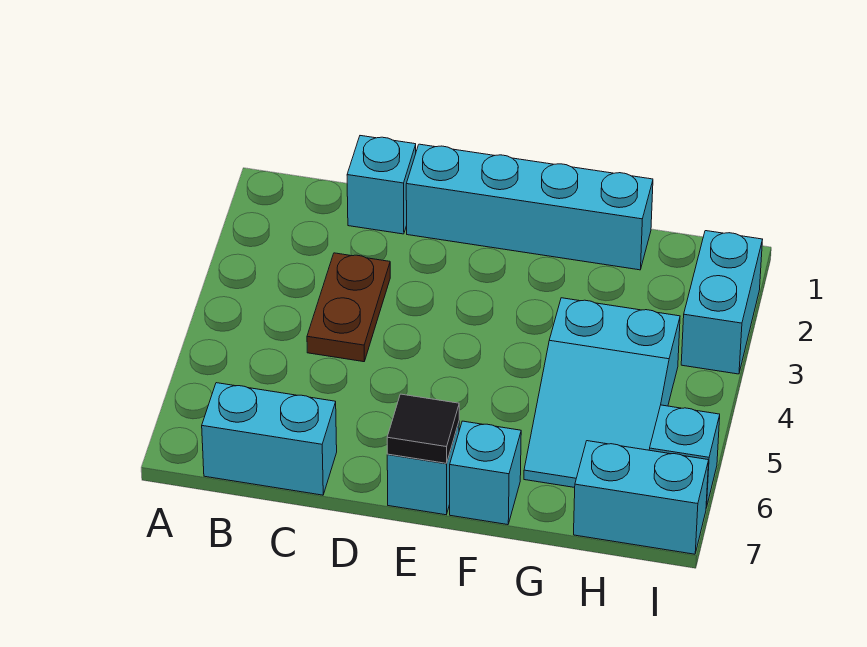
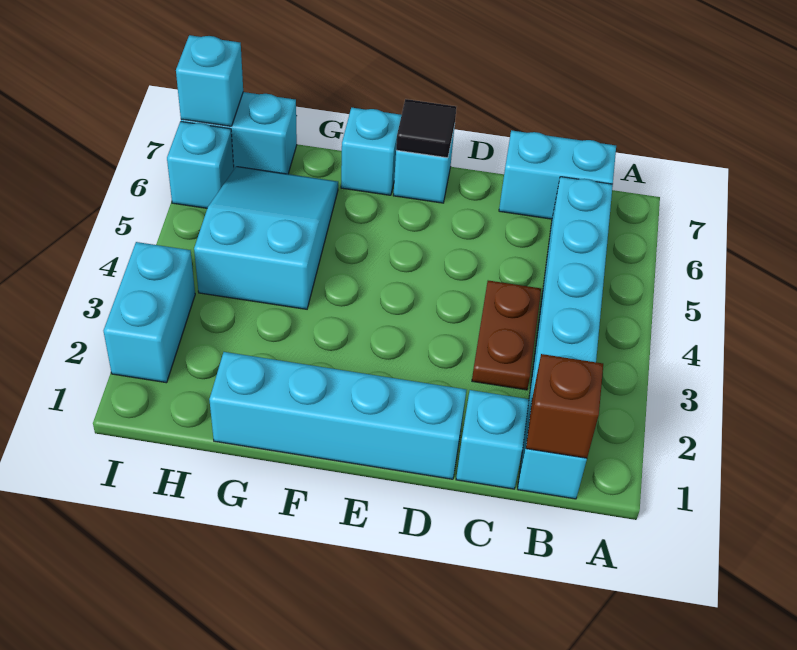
none -> cyan brick B1:B6 level 1
none -> brown brick B1 level 2
none -> cyan brick I7 level 2

